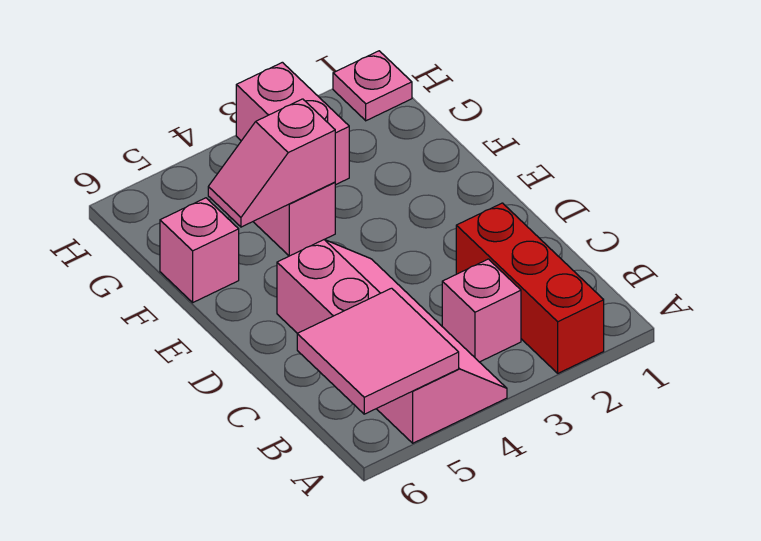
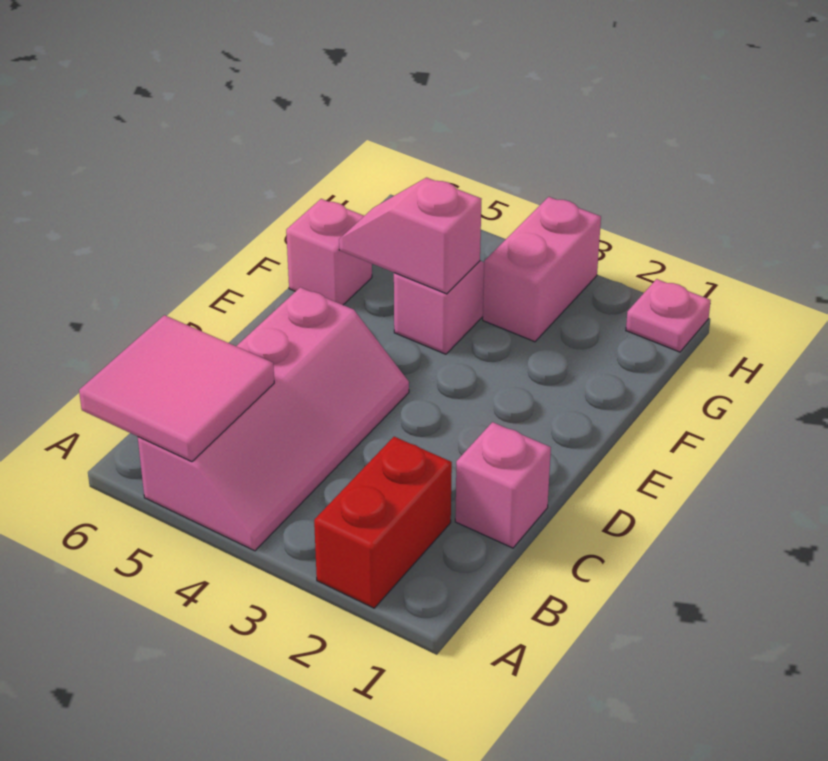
red brick A2:C2 level 1 -> red brick A2:B2 level 1
pink brick B3 level 1 -> pink brick C1 level 1

